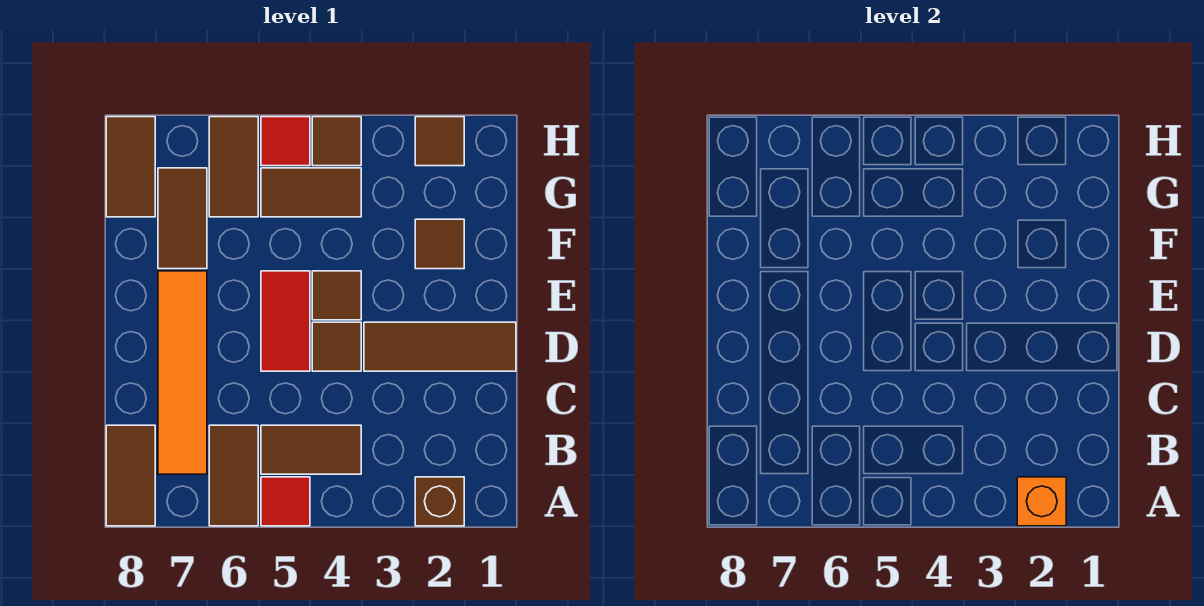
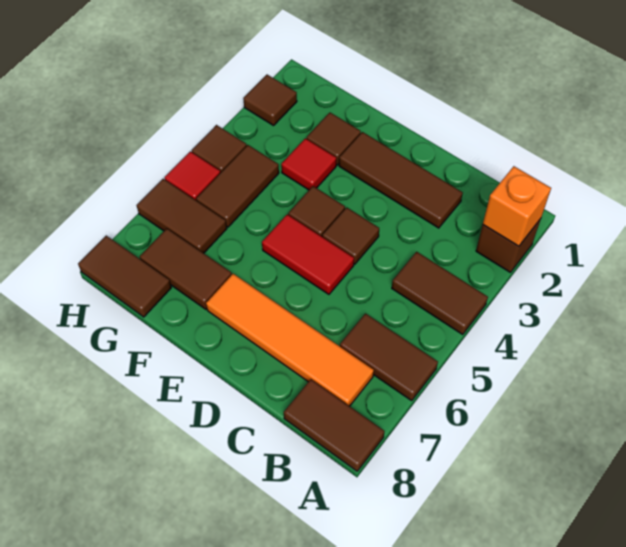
red tile A5 level 1 -> red tile F3 level 1
brown tile B4:B5 level 1 -> brown tile A4:B4 level 1
brown tile D1:D3 level 1 -> brown tile C2:E2 level 1

